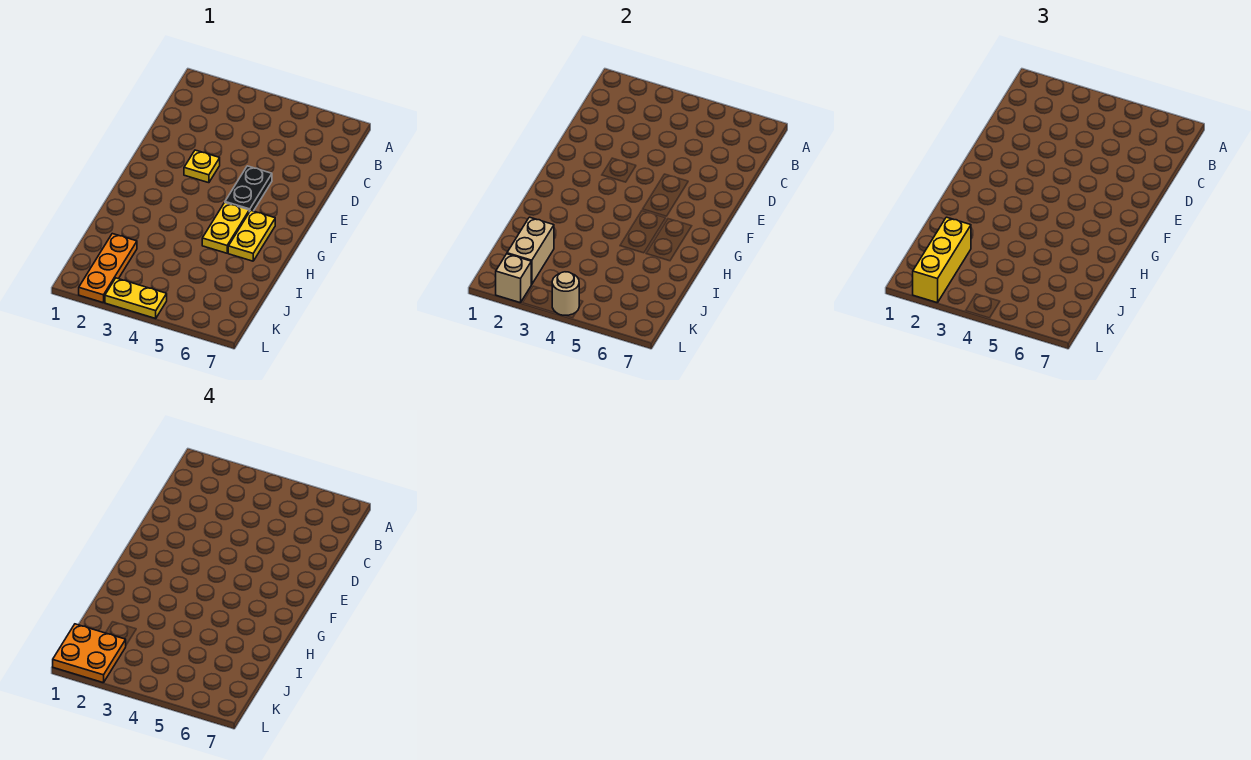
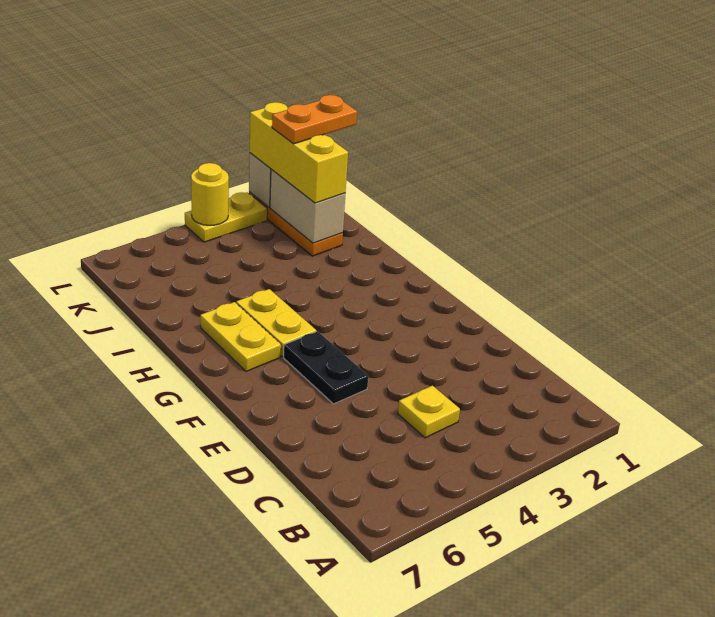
yellow plate E3 level 1 -> yellow plate C4 level 1
orange plate K1:L2 level 4 -> orange plate K1:K2 level 4
tan round brick L4 level 2 -> yellow round brick L4 level 2

